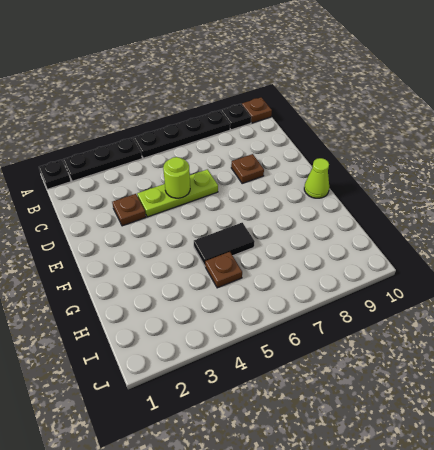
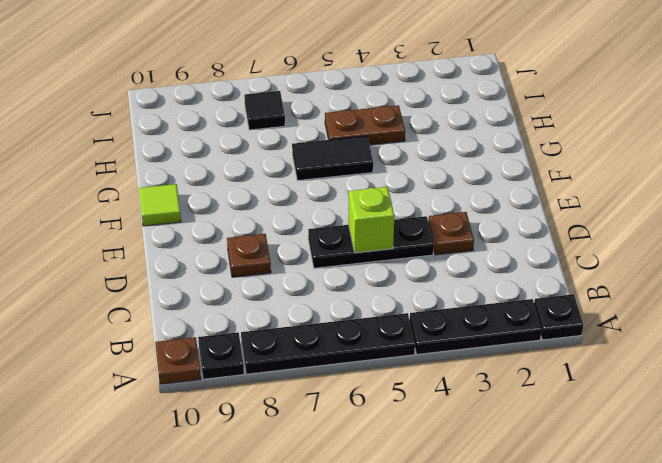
lime plate D4:D6 level 1 -> black plate D4:D6 level 1
lime round brick D5 level 2 -> lime brick D5 level 2
lime cone F10 level 1 -> lime tile F10 level 1
brown plate H5 level 1 -> brown plate H4:H5 level 1
none -> black tile I7 level 1

